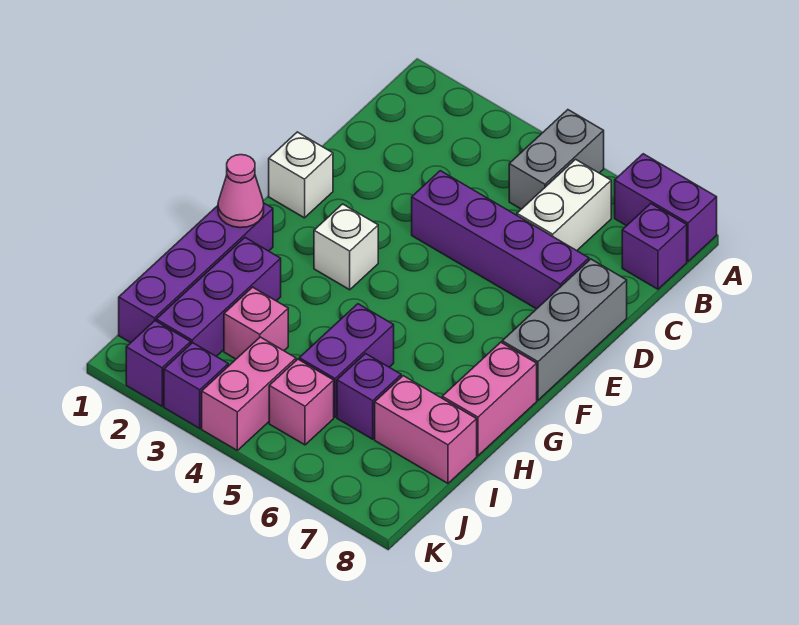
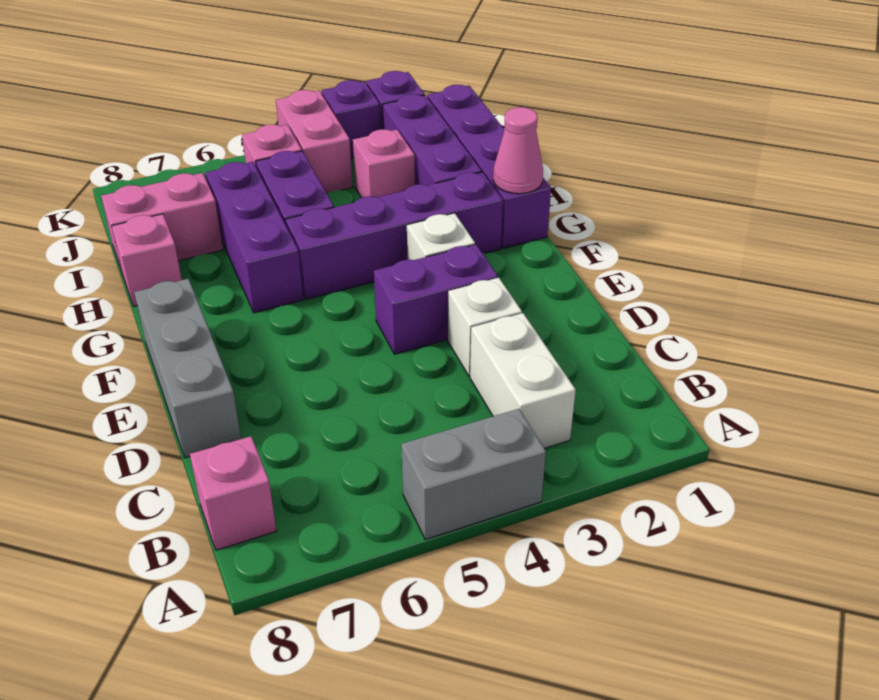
grey brick A5:B5 level 1 -> grey brick A4:A5 level 1
purple brick A7:A8 level 1 -> purple brick E3:E4 level 1
white brick B6:C6 level 1 -> white brick B3:C3 level 1
purple brick B8 level 1 -> pink brick B8 level 1
purple brick D4:D7 level 1 -> purple brick G2:G5 level 1
white brick E1 level 1 -> white brick D3 level 1
pink brick G8:H8 level 1 -> pink brick H8 level 1
purple brick I6 level 1 -> purple brick G6:I6 level 1

